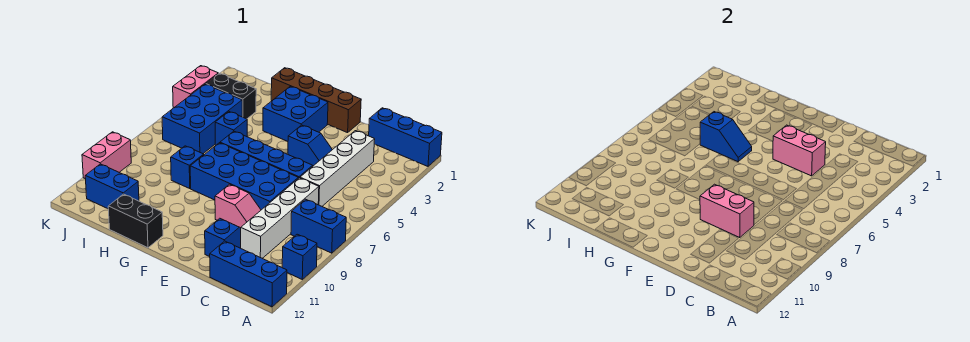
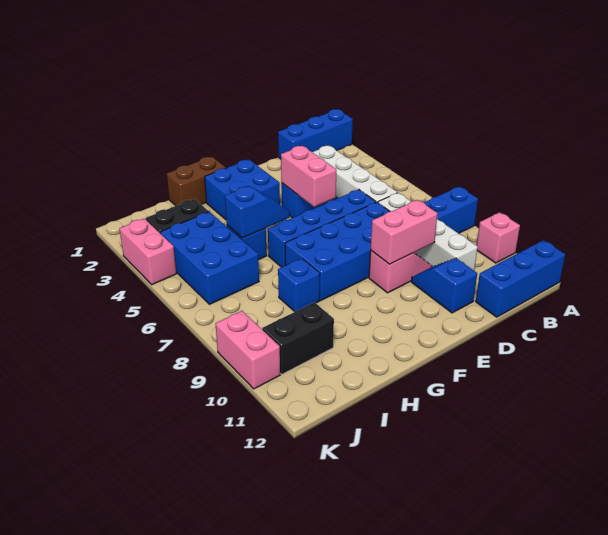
blue brick A10 level 1 -> pink brick A10 level 1
pink brick D4:E4 level 2 -> pink brick E4:E5 level 2
brown brick E1:H1 level 1 -> brown brick G1:H1 level 1
black brick G12:H12 level 1 -> black brick I10:J10 level 1
blue brick I11:J11 level 1 -> none

